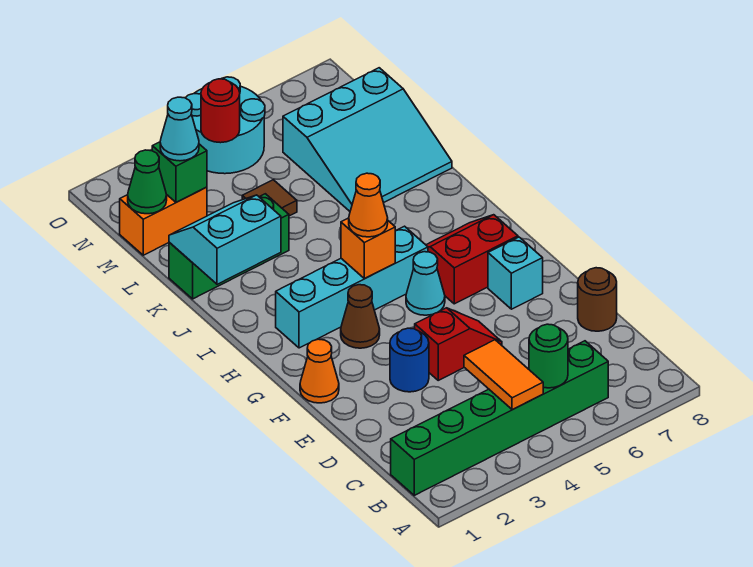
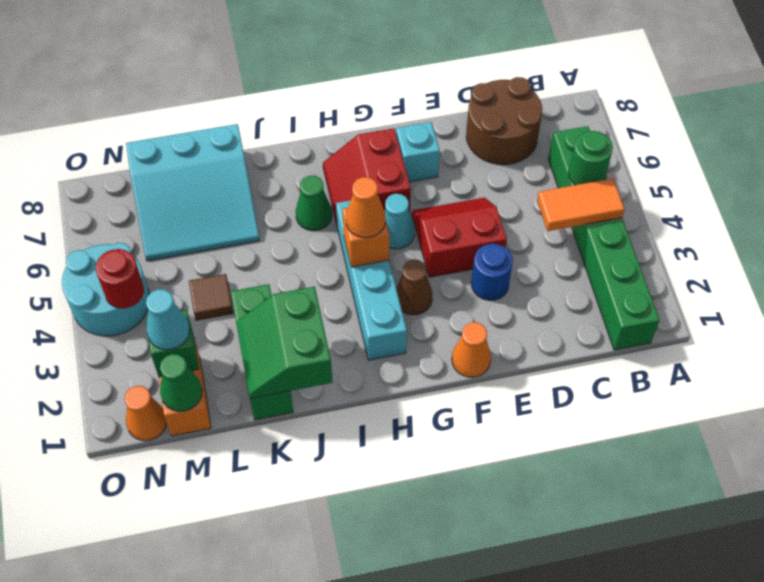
brown round brick D8 level 1 -> brown round brick C7:D8 level 1
red slope E4:E5 level 1 top 4 -> red slope E4:F5 level 1 top 4
none -> green cone I6 level 1
cyan slope J1:K2 level 2 top J -> green slope J1:K2 level 2 top J
cyan slope K6:M8 level 1 top M -> cyan slope K6:M8 level 1 top 8
none -> orange cone N1 level 1

